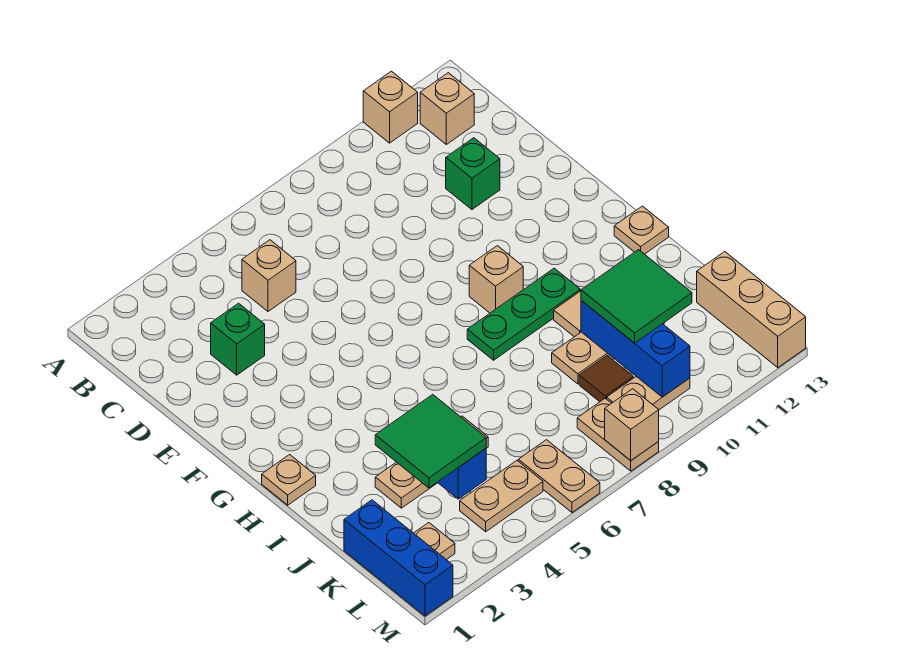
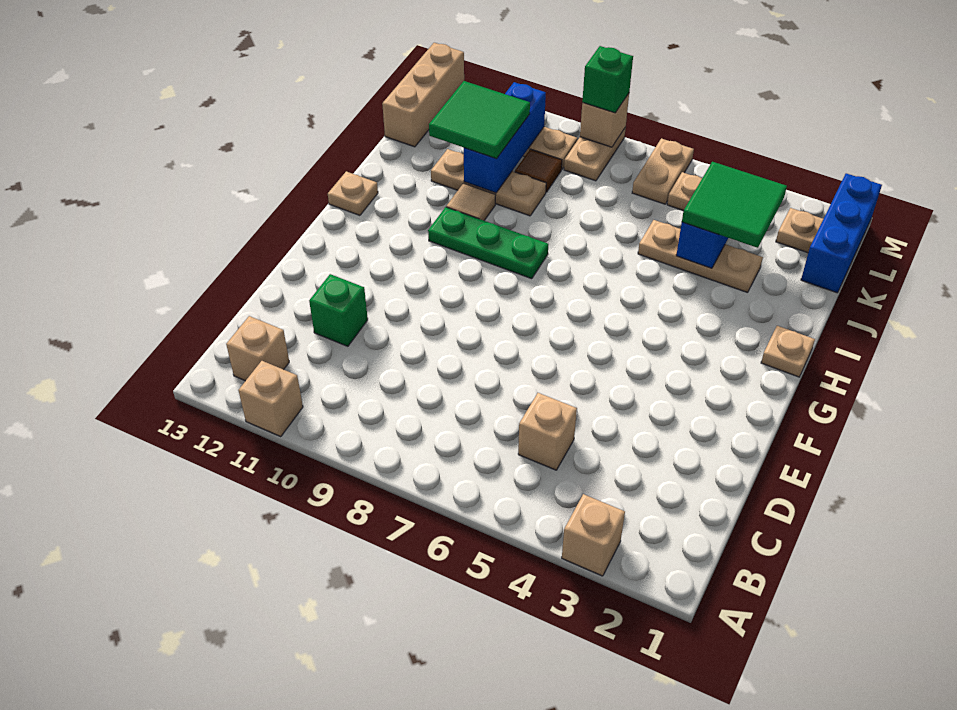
green brick D3 level 1 -> green brick M8 level 3
tan brick G9 level 1 -> tan brick A3 level 1

